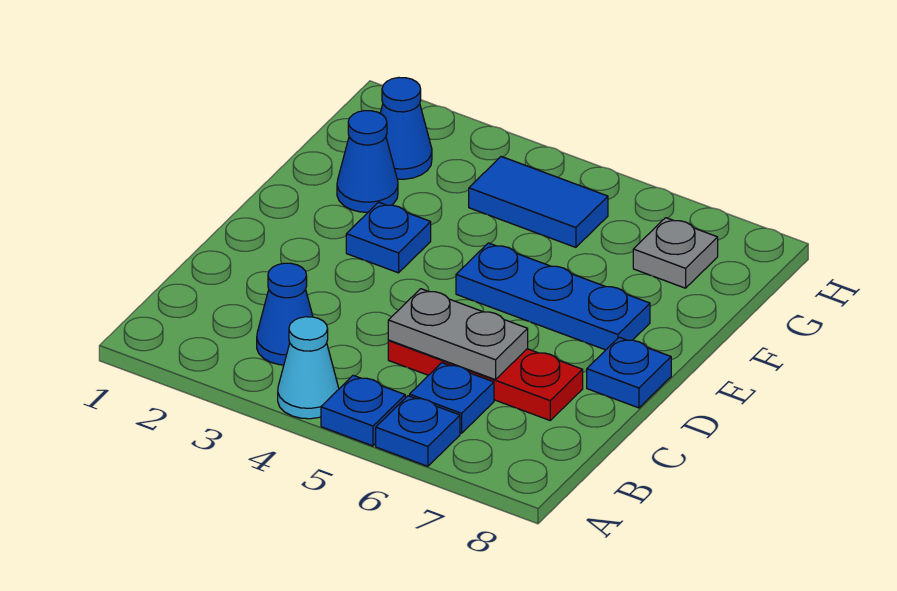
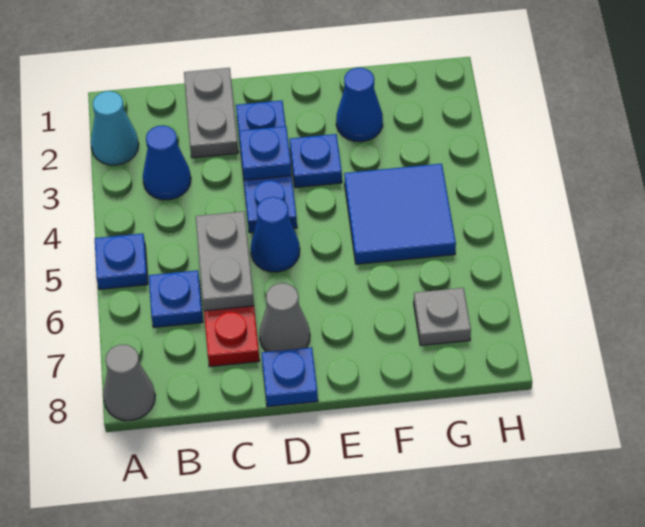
cyan cone A4 level 1 -> cyan cone A2 level 1
blue plate A6 level 1 -> blue plate D3 level 2
none -> grey cone A8 level 1
none -> grey plate C1:C2 level 1
none -> grey cone D7 level 1
blue plate E5:E7 level 1 -> blue plate D2:D4 level 1
blue cone G2 level 1 -> blue cone D5 level 1
blue tile G4:G5 level 1 -> blue tile F4:G5 level 1

